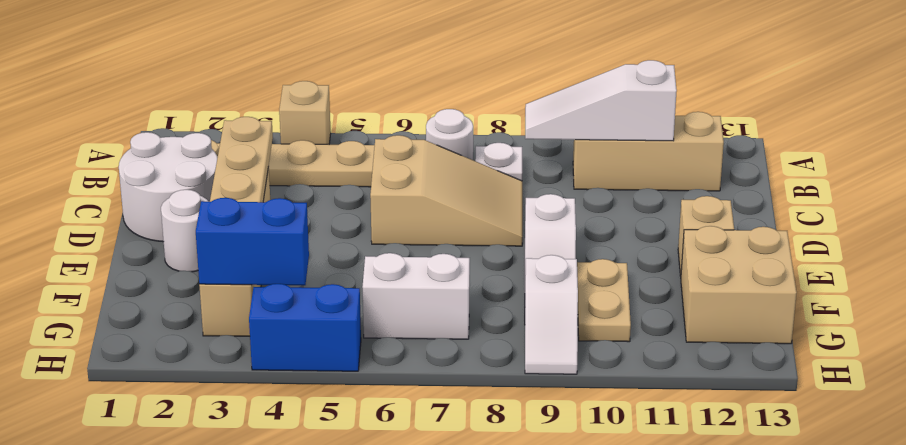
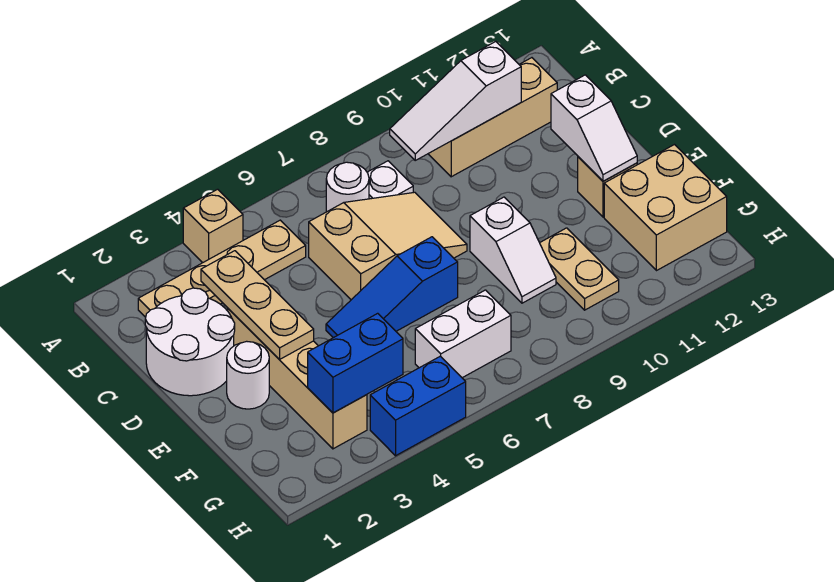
none -> blue slope E5:E7 level 1 top 7
white slope G9:H9 level 1 top G -> white slope D12:E12 level 2 top D

